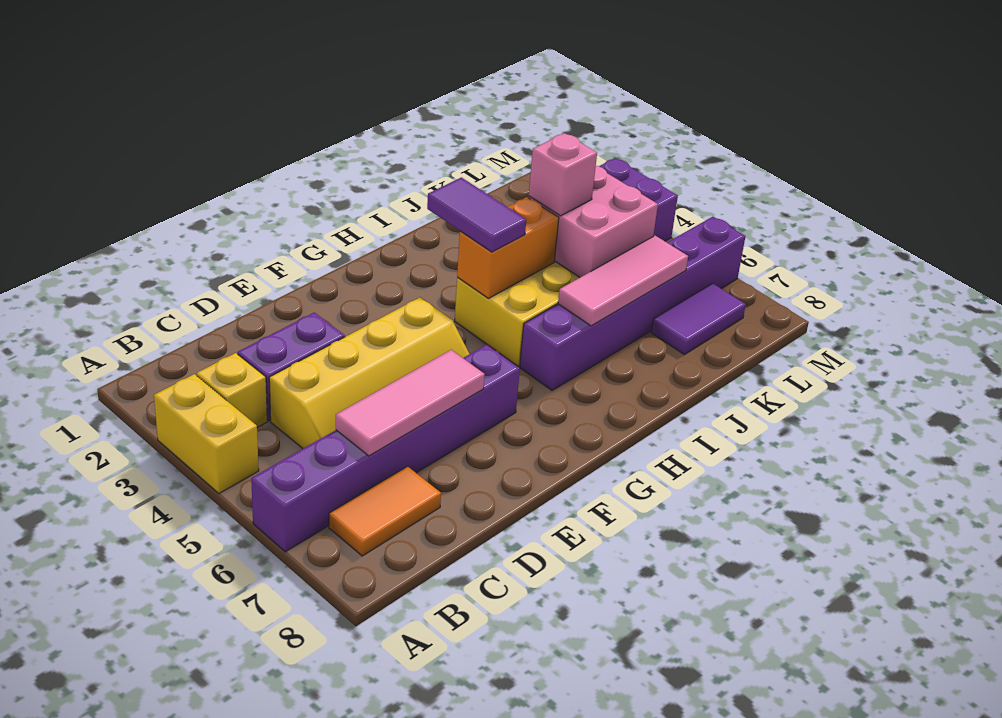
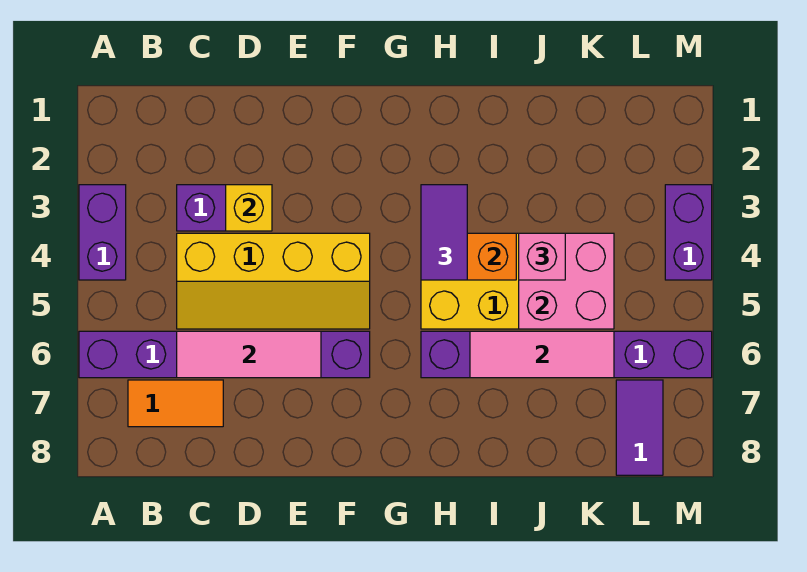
yellow brick A3:A4 level 1 -> purple brick A3:A4 level 1
yellow brick B3 level 1 -> yellow brick D3 level 2
purple tile K7:L7 level 1 -> purple tile L7:L8 level 1

